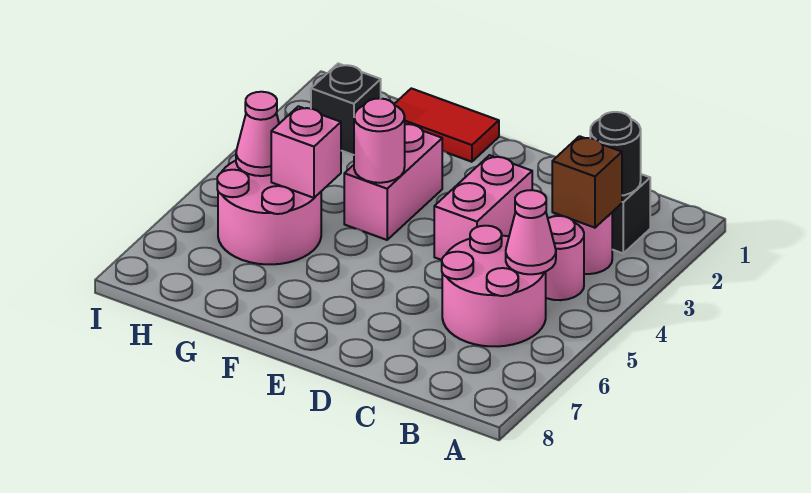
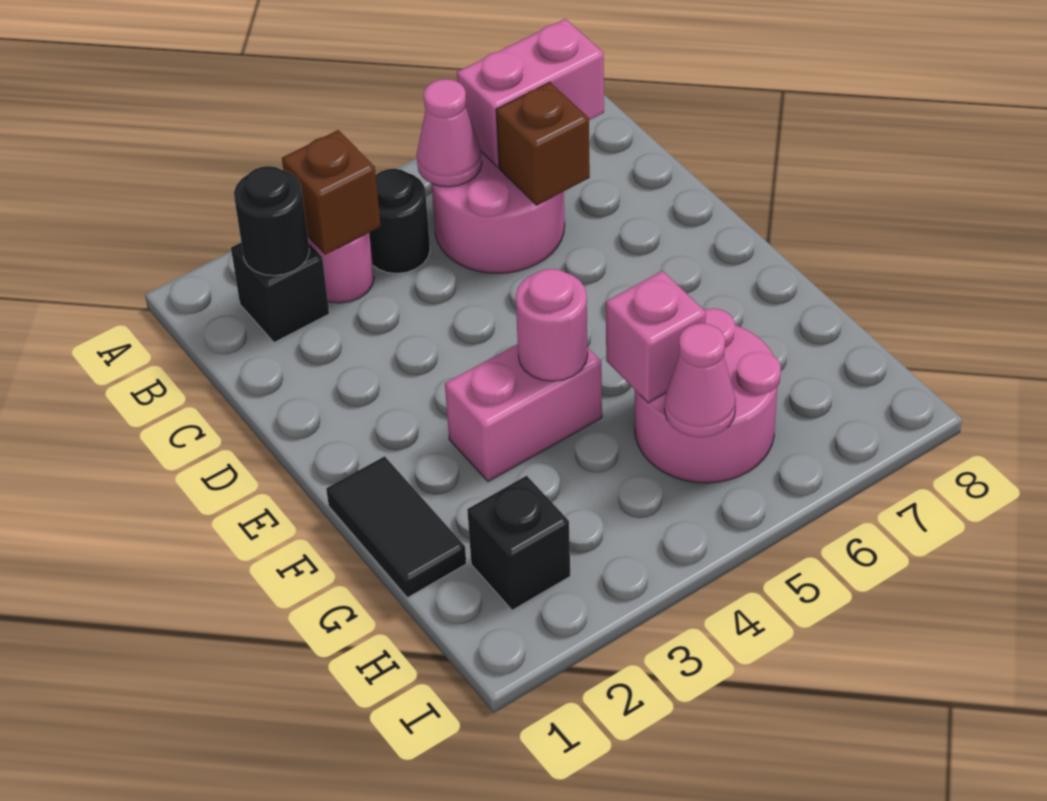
pink round brick B4 level 1 -> black round brick B4 level 1
none -> brown brick C6 level 2
pink brick D3:D4 level 1 -> pink brick B6:B7 level 2
red tile F1:G1 level 1 -> black tile F1:G1 level 1

